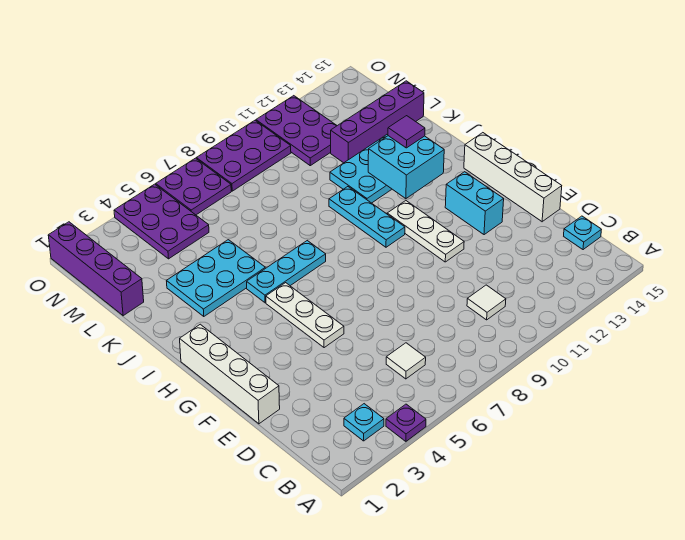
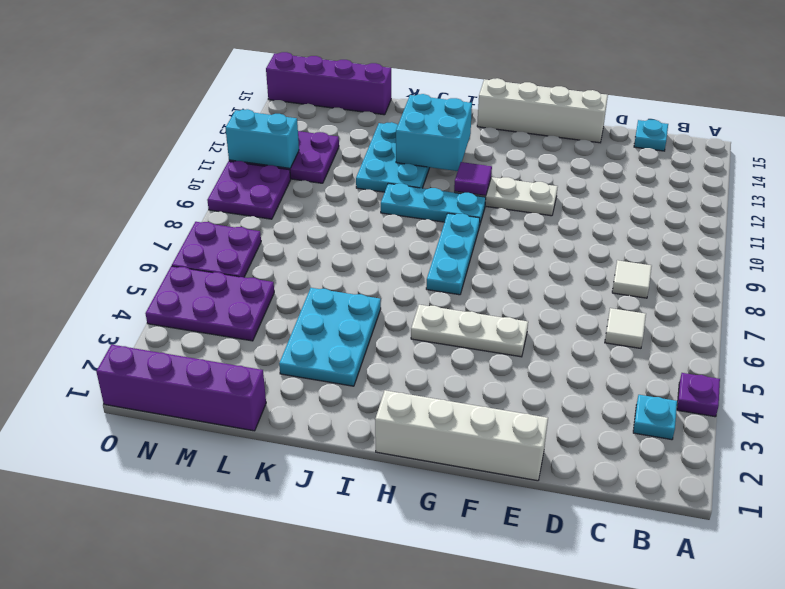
white tile C10 level 1 -> white tile C8 level 1
cyan brick F13:G13 level 1 -> cyan brick N11:O11 level 2
cyan plate I5:I7 level 1 -> cyan plate H7:H9 level 1
purple tile J13 level 3 -> purple tile H11 level 2
purple brick L12:L15 level 1 -> purple brick L15:O15 level 1
purple plate N8:O10 level 1 -> purple plate N9:O10 level 1

